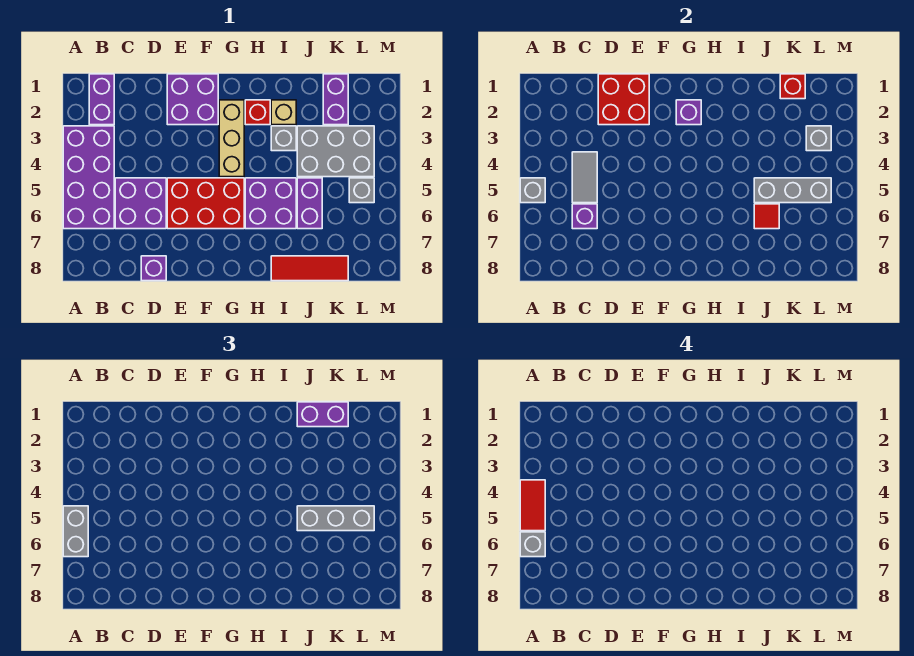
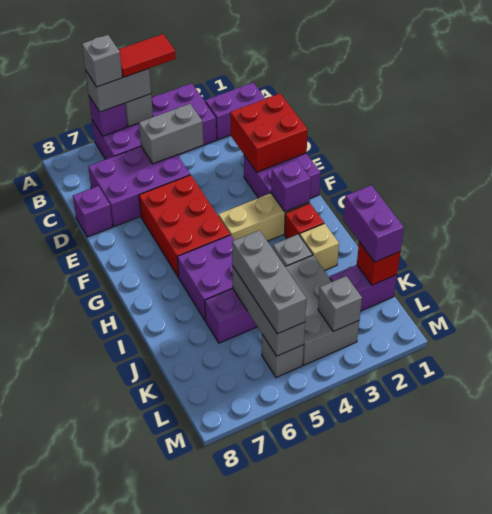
grey tile C4:C5 level 2 -> grey brick C4:C5 level 2
purple brick C5:D6 level 1 -> purple brick C5:D7 level 1
purple brick C6 level 2 -> purple brick A6 level 2
red tile I8:K8 level 1 -> none
red tile J6 level 2 -> none

